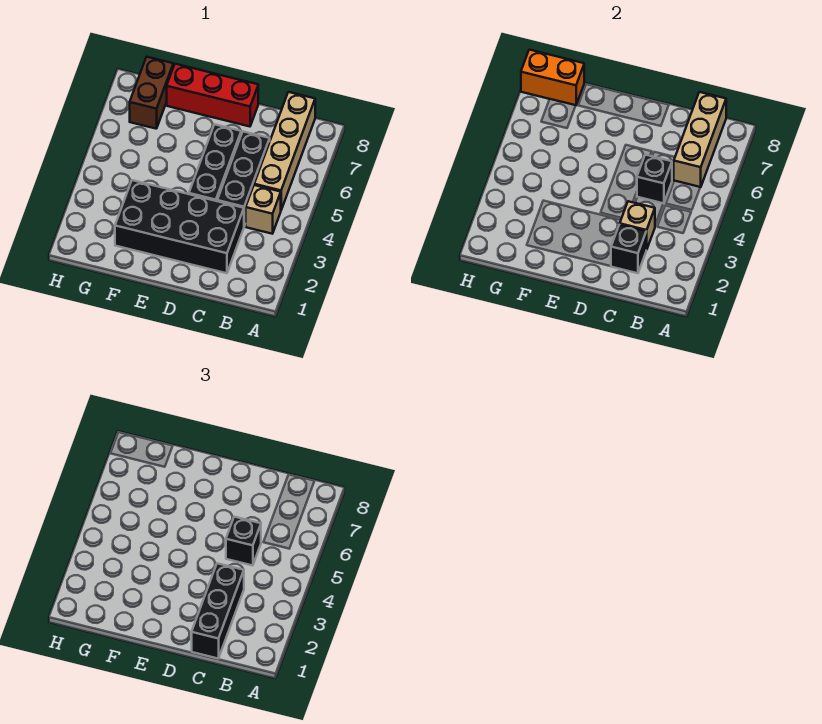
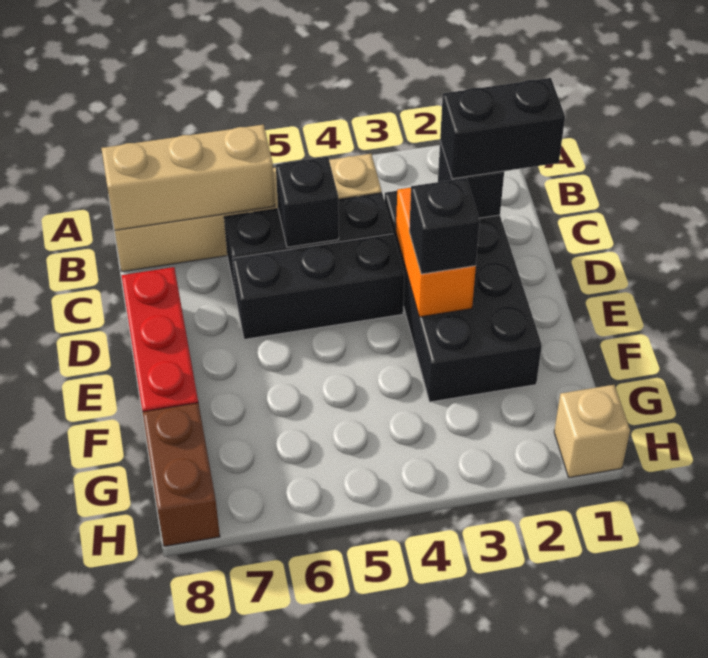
black brick C1:C3 level 3 -> black brick C1:C2 level 3
tan brick C3 level 2 -> tan brick H1 level 1
black brick C5 level 3 -> black brick E3 level 3
brown brick G7:G8 level 1 -> brown brick G8:H8 level 1
orange brick G8:H8 level 2 -> orange brick D3:E3 level 2

